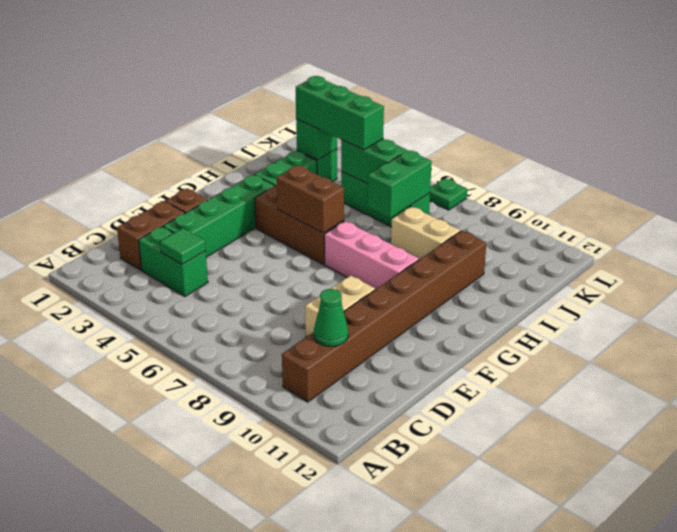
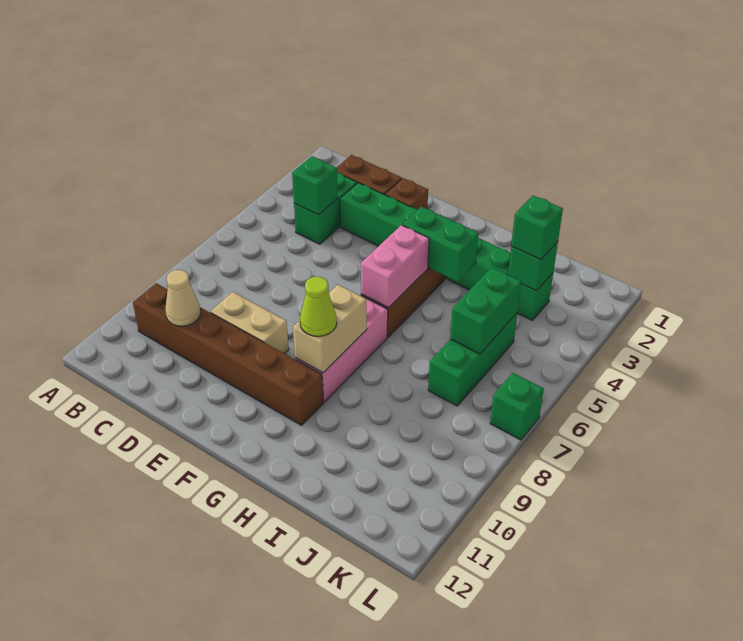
brown brick B10:I10 level 1 -> brown brick B10:G10 level 1
green tile C4 level 2 -> green brick C4 level 2
green cone C10 level 2 -> tan cone C10 level 2
brown brick G5:G6 level 2 -> pink brick G5:G6 level 2
none -> lime cone G9 level 3
green brick I7:J7 level 2 -> green brick G4:H4 level 2
tan brick I8:I9 level 1 -> tan brick G8:G9 level 2
green brick J3:J5 level 3 -> green brick J3 level 3
green plate L7 level 1 -> green brick L7 level 1

